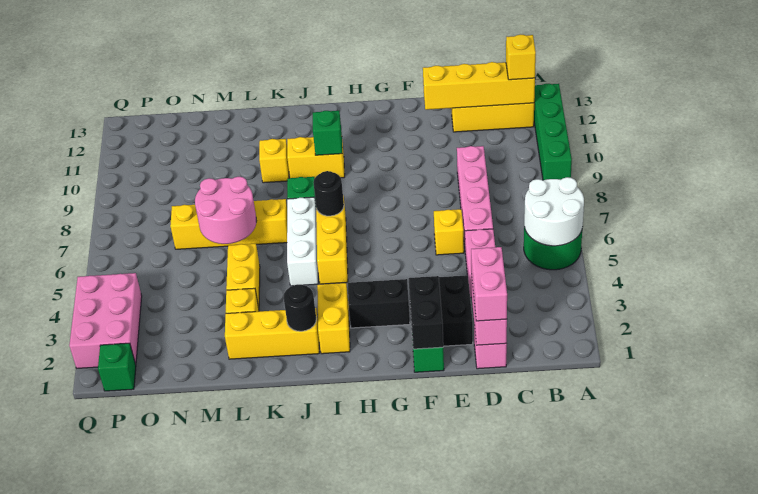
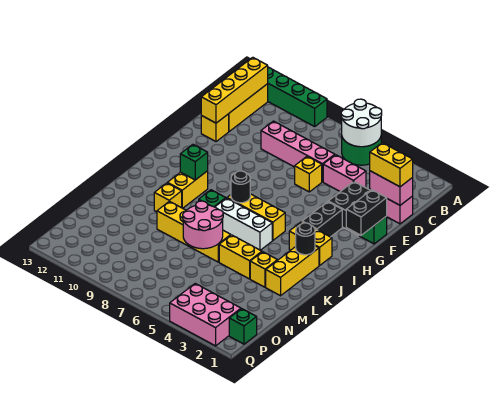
yellow brick B12 level 3 -> yellow brick E12 level 1
pink brick D1:D2 level 3 -> yellow brick D1:D2 level 3
black brick F1:F2 level 2 -> black brick F1:G1 level 2
yellow brick K7:N7 level 1 -> yellow brick L6:L9 level 1

